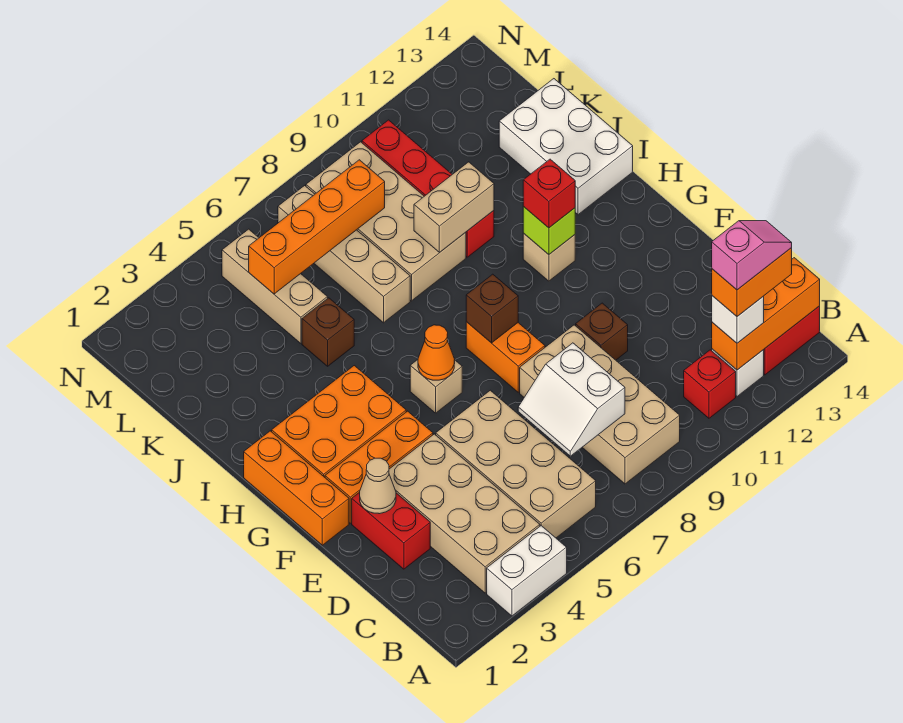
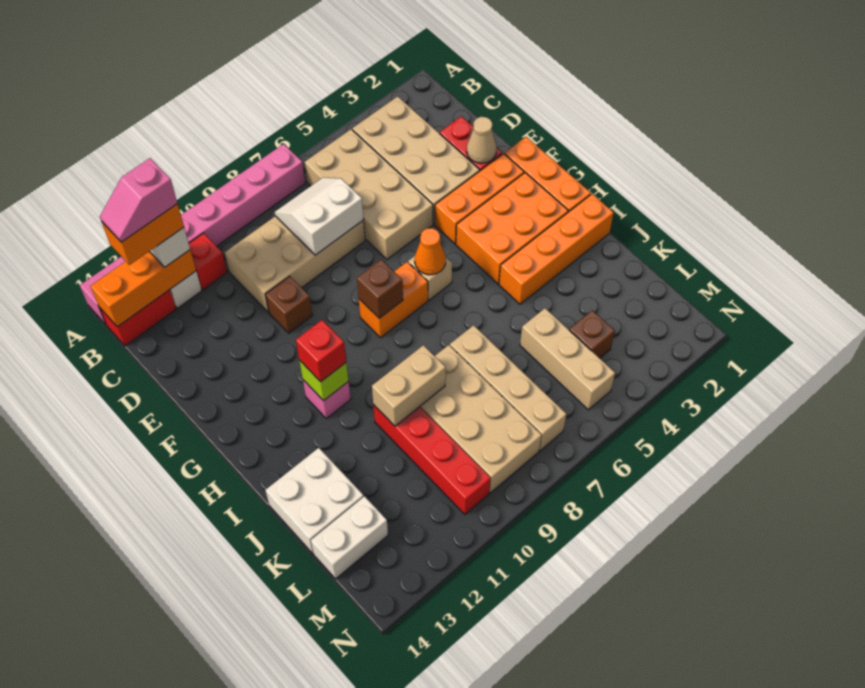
white brick A3:A4 level 1 -> white brick L13:L14 level 1
none -> pink brick A7:A14 level 1
tan brick B8:E9 level 1 -> tan brick C7:D10 level 1
white slope C7:D8 level 2 top 8 -> white slope C7:D8 level 2 top D
orange brick F8:G8 level 1 -> orange brick G7:G8 level 1
tan brick H11 level 1 -> pink brick H11 level 1
white brick I13:K14 level 1 -> white brick J13:K14 level 1
brown brick J5 level 1 -> brown brick L4 level 1
orange brick L5:L8 level 2 -> orange brick I1:I4 level 1

